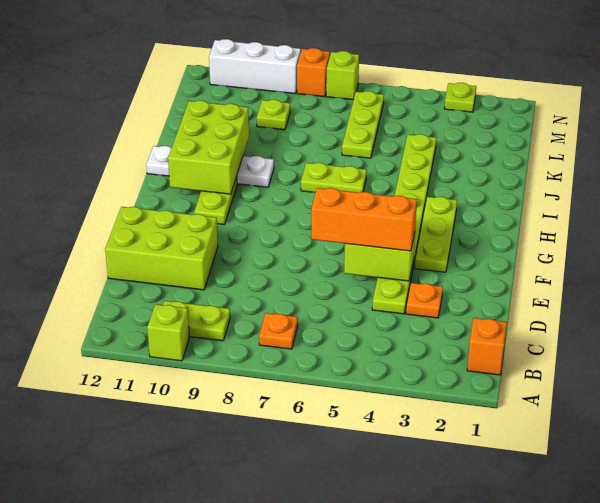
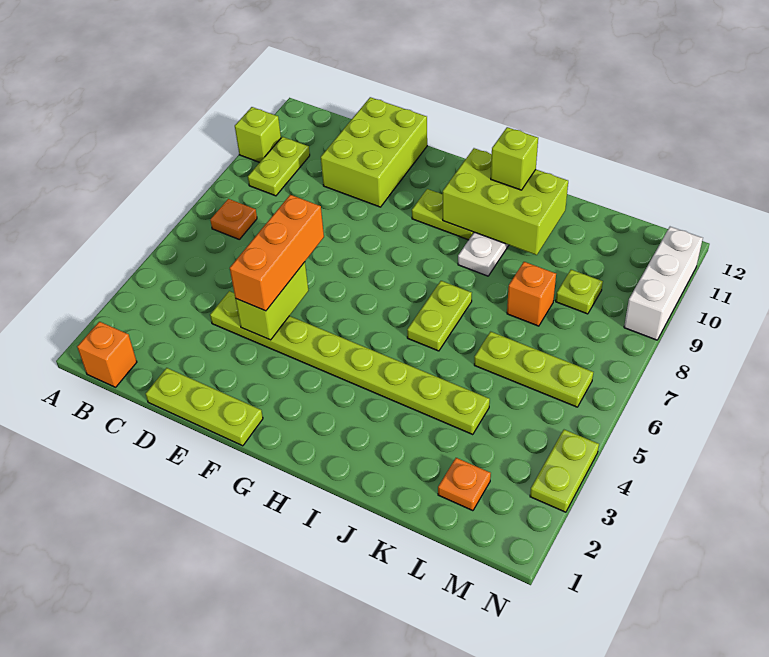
orange plate D3 level 1 -> orange plate L2 level 1
lime plate F3:H3 level 1 -> lime plate D1:F1 level 1
lime plate N3 level 1 -> lime plate N3:N4 level 1
lime brick N7 level 1 -> lime brick I11 level 3
orange brick N8 level 1 -> orange brick K8 level 1

